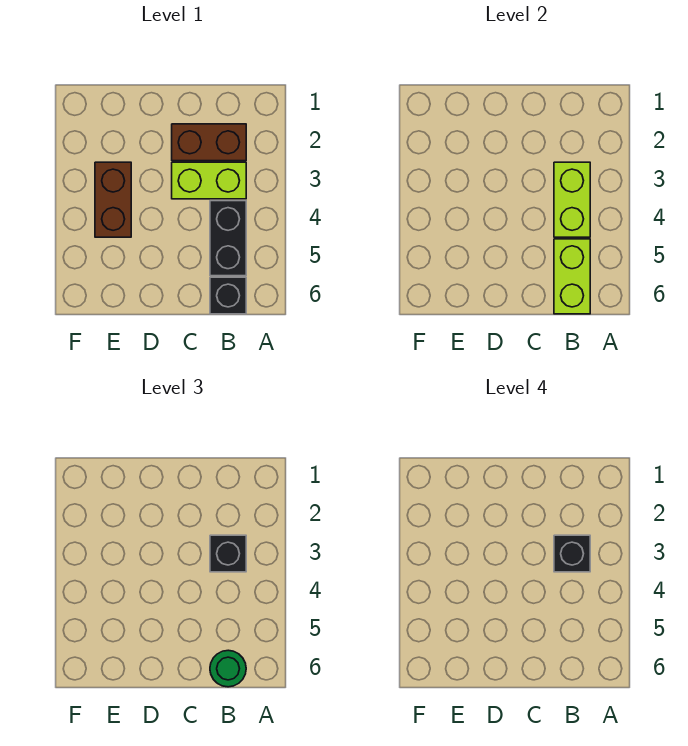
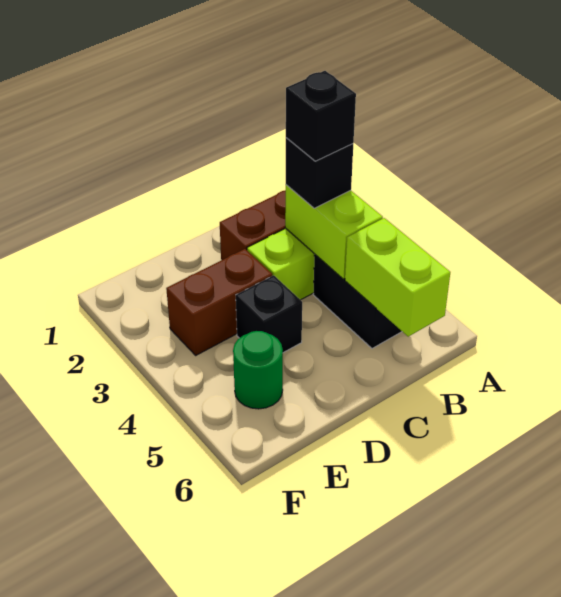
black brick B6 level 1 -> black brick D4 level 1
green round brick B6 level 3 -> green round brick E5 level 1
brown brick E3:E4 level 1 -> brown brick D3:E3 level 1

